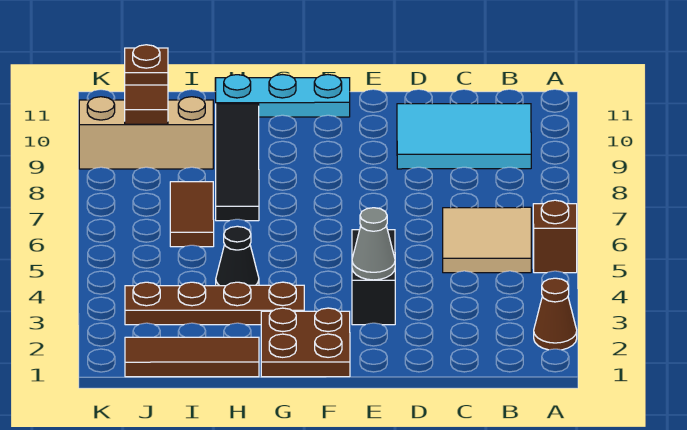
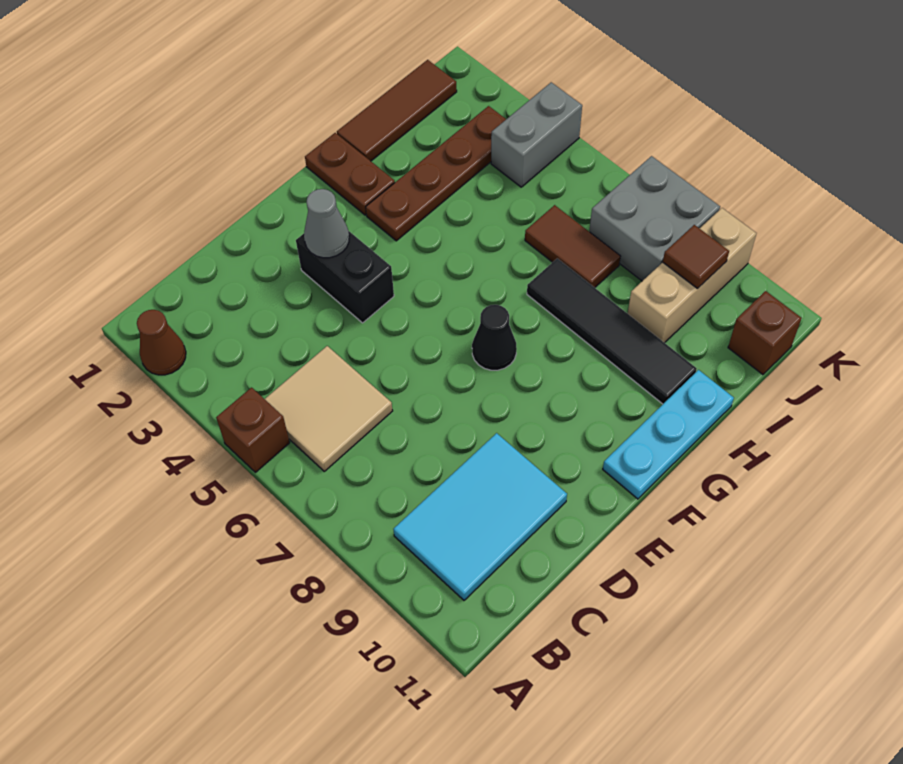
brown plate F1:G2 level 1 -> brown plate G1:G2 level 1
black cone H4 level 1 -> black cone F7 level 1
none -> grey brick J4:K4 level 1
none -> grey brick J7:K8 level 1

